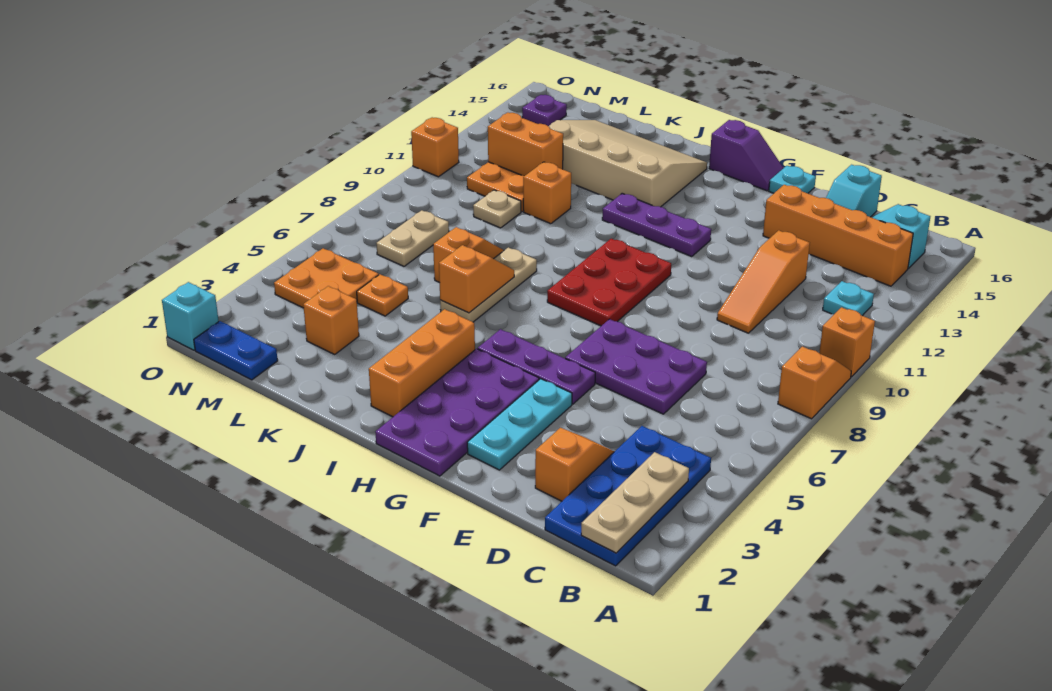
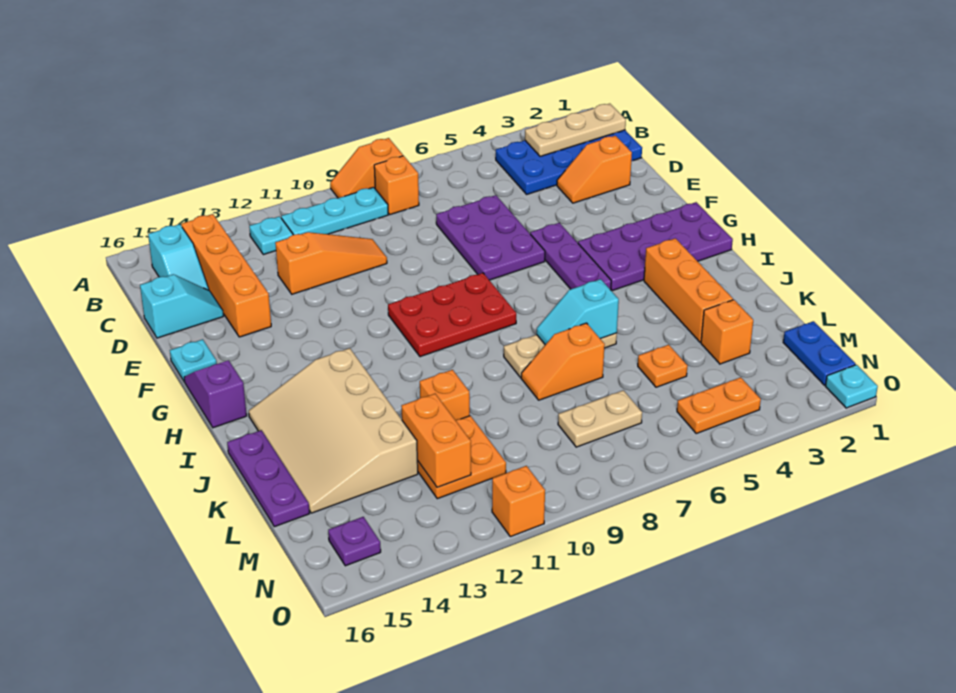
orange brick A10 level 1 -> orange brick B8 level 1
cyan plate F2:F4 level 1 -> cyan plate B9:B11 level 1
purple plate G12:I12 level 1 -> purple plate J16:L16 level 1
orange brick I2:I4 level 1 -> orange brick I3:K3 level 1
orange slope J6:J7 level 2 top 6 -> cyan slope J6:J7 level 2 top 6
tan plate L10 level 1 -> none
orange plate M4:N5 level 1 -> orange plate N4:N5 level 1
cyan brick O1 level 1 -> cyan plate O1 level 1

